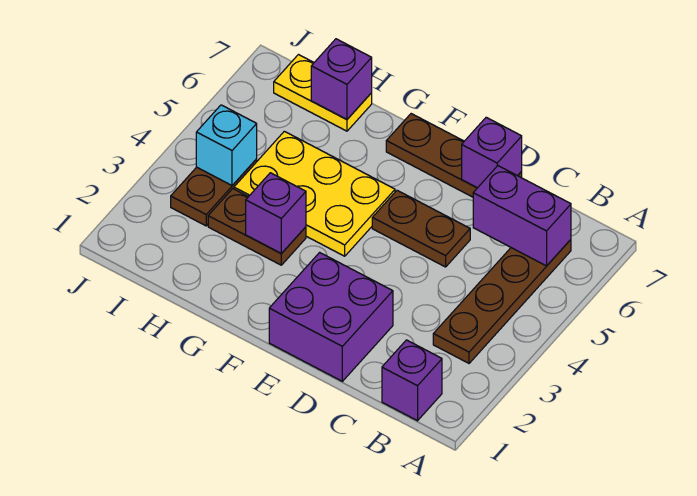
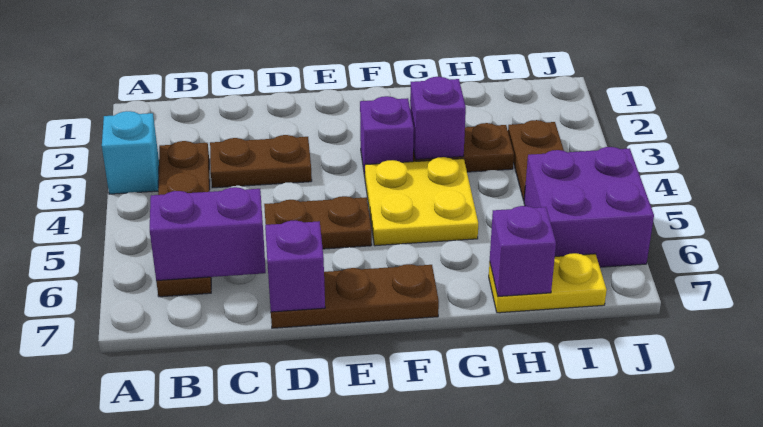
purple brick B1 level 1 -> purple brick F3 level 1
none -> brown plate C3:D3 level 1
purple brick D1:E2 level 1 -> purple brick I5:J6 level 1
yellow plate F4:H5 level 1 -> yellow plate F4:G5 level 1
cyan brick I4 level 2 -> cyan brick A3 level 1

